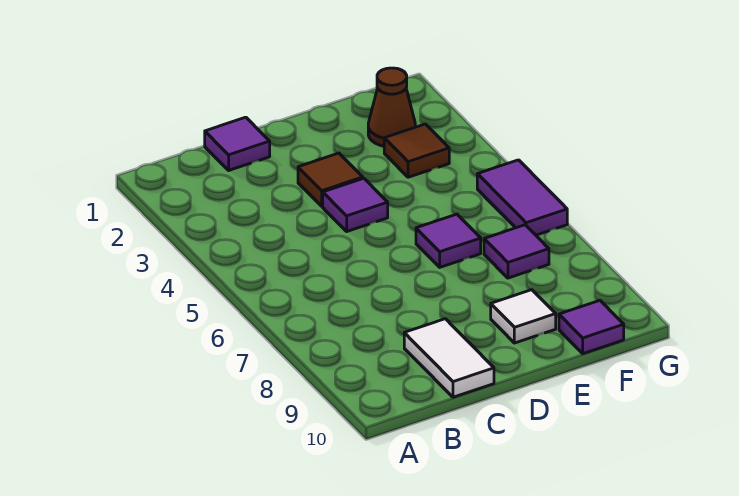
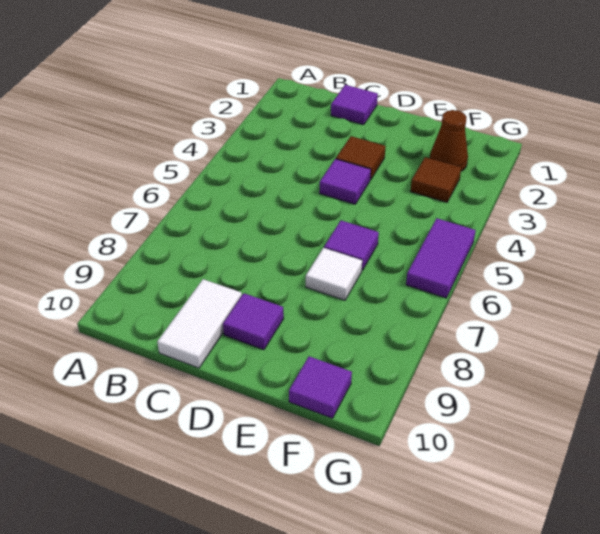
white tile E9 level 1 -> white tile E7 level 1
purple tile F7 level 1 -> purple tile D9 level 1

